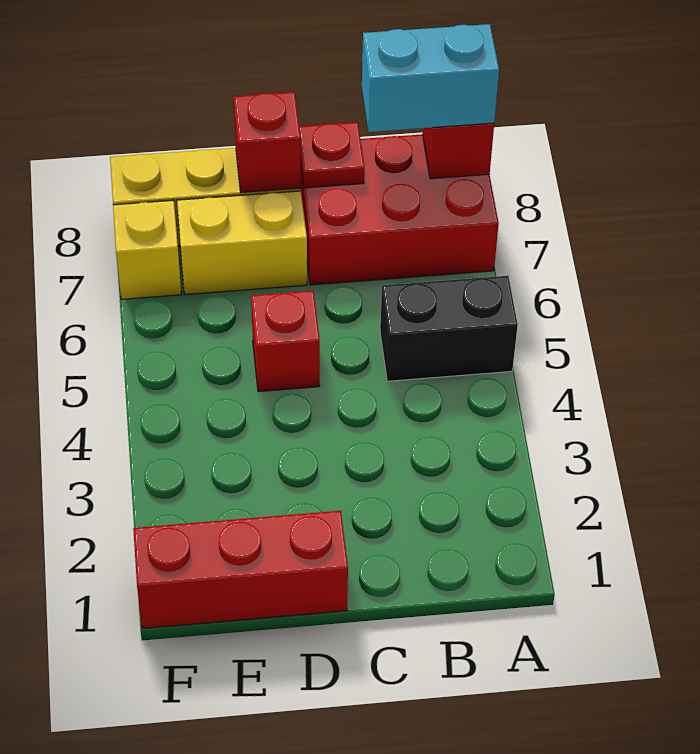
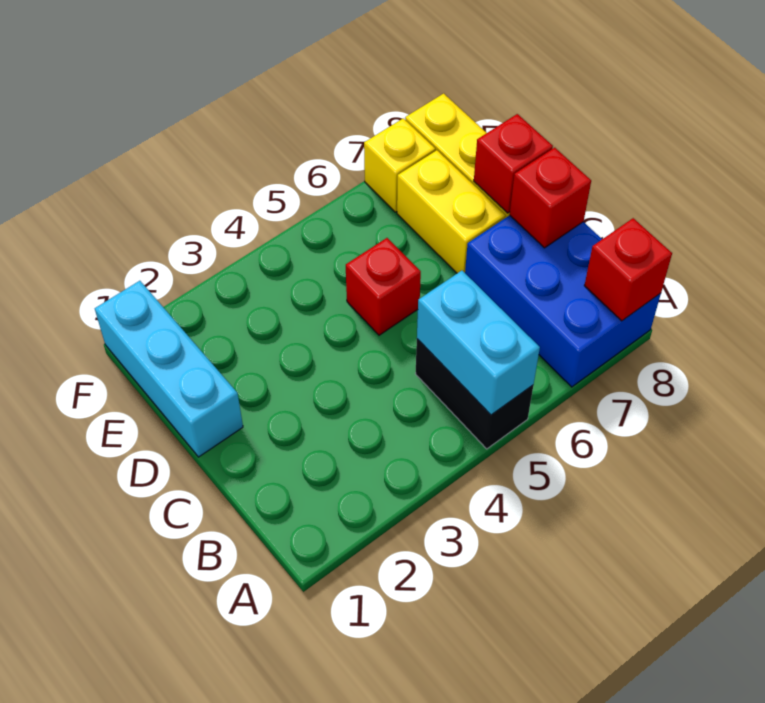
red brick A7:C8 level 1 -> blue brick A7:C8 level 1
cyan brick A8:B8 level 3 -> cyan brick A5:B5 level 2
red plate C8 level 2 -> red brick C8 level 2
red brick D1:F1 level 1 -> cyan brick D1:F1 level 1

